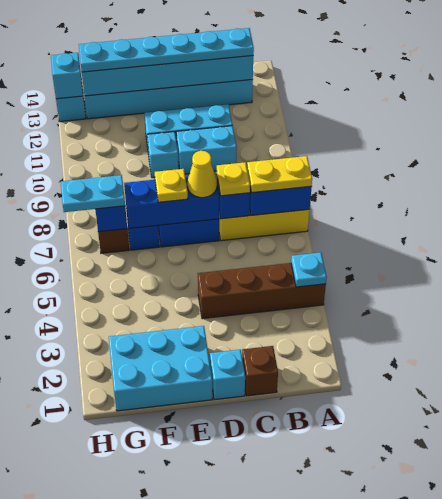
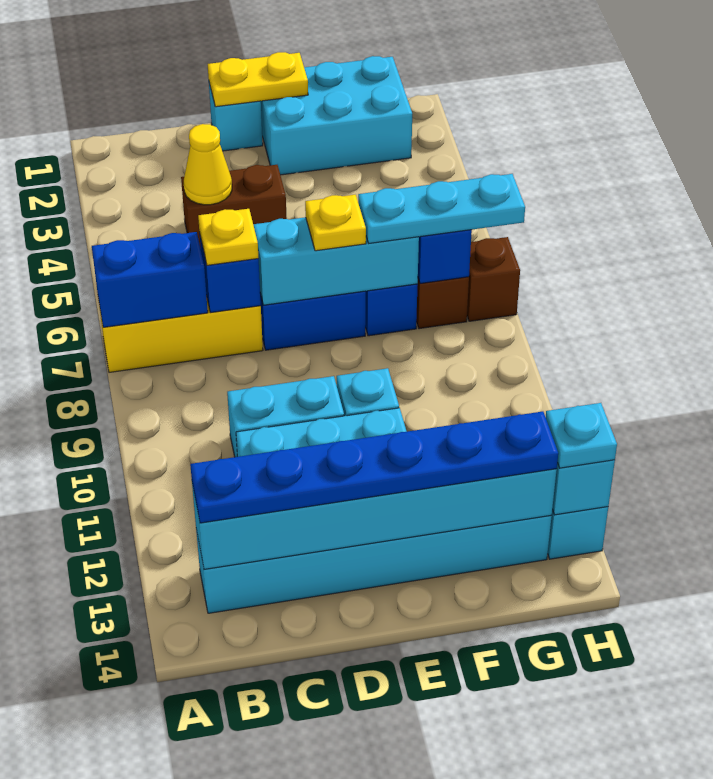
brown brick A4:D4 level 1 -> brown brick C4:D4 level 1
cyan plate A4 level 2 -> cyan plate H13 level 3
yellow plate A7:B7 level 3 -> yellow plate D1:E1 level 2
cyan plate B13:G13 level 3 -> blue plate B13:G13 level 3
brown brick C1 level 1 -> brown brick H7 level 1
blue brick D7:F7 level 2 -> cyan brick D7:F7 level 2
yellow cone D7 level 3 -> yellow cone C4 level 2
cyan plate G7:H7 level 3 -> cyan plate F7:H7 level 3

